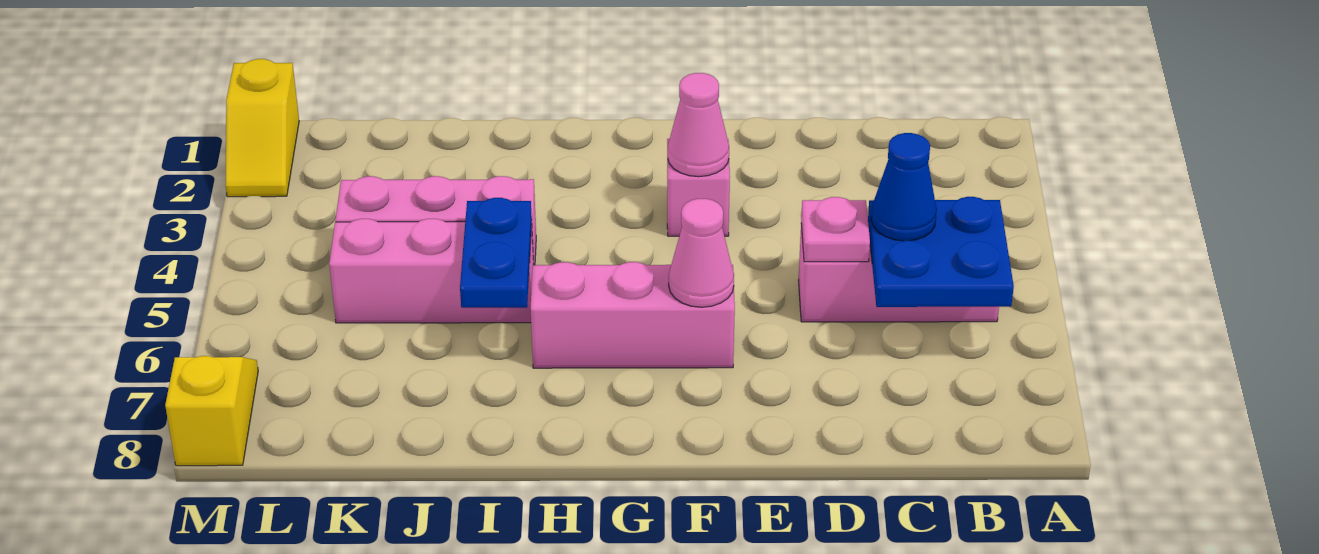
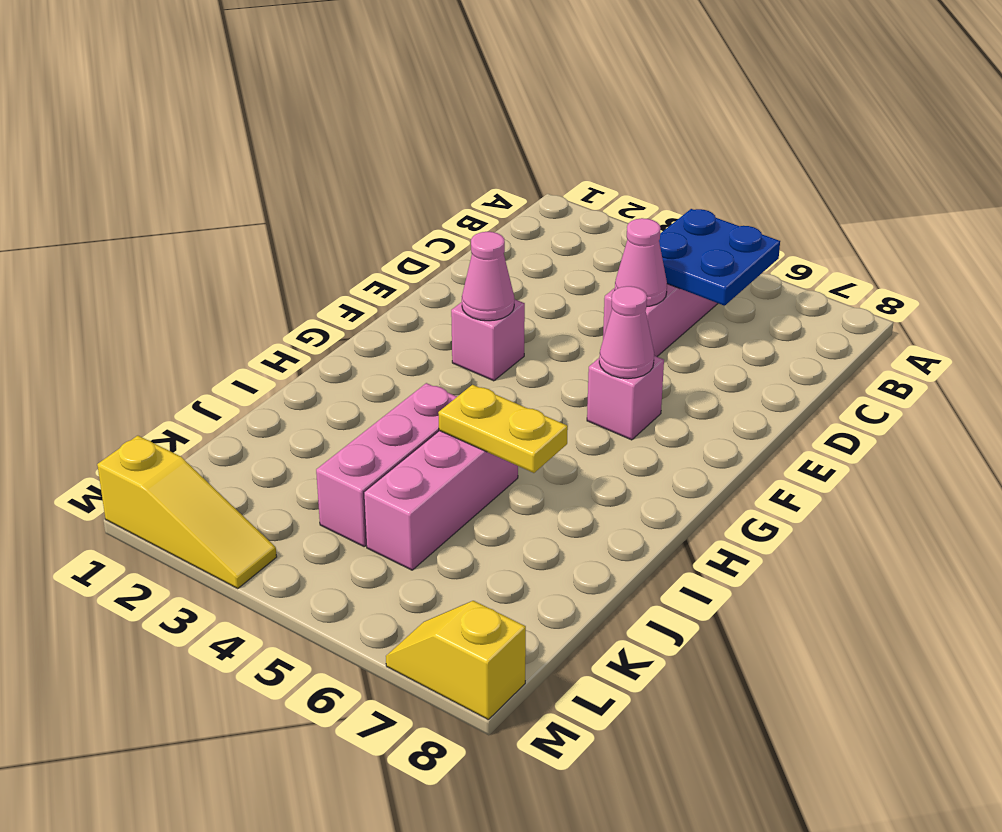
blue cone C5 level 3 -> none
pink plate D5 level 2 -> pink cone D5 level 2
pink brick F6:H6 level 1 -> pink brick F6 level 1
blue plate I5:I6 level 2 -> yellow plate I5:I6 level 2
yellow slope M1:M2 level 1 top 1 -> yellow slope M1:M3 level 1 top 1

